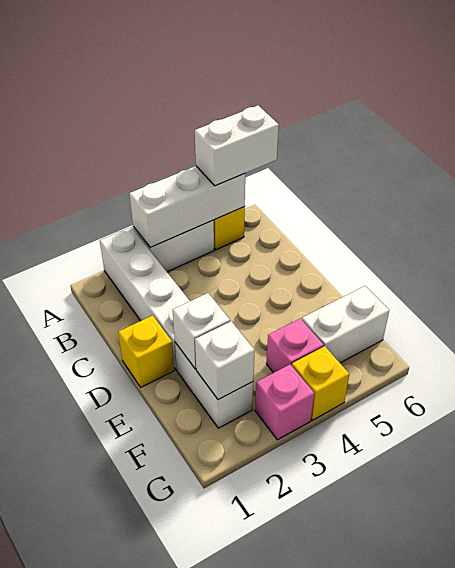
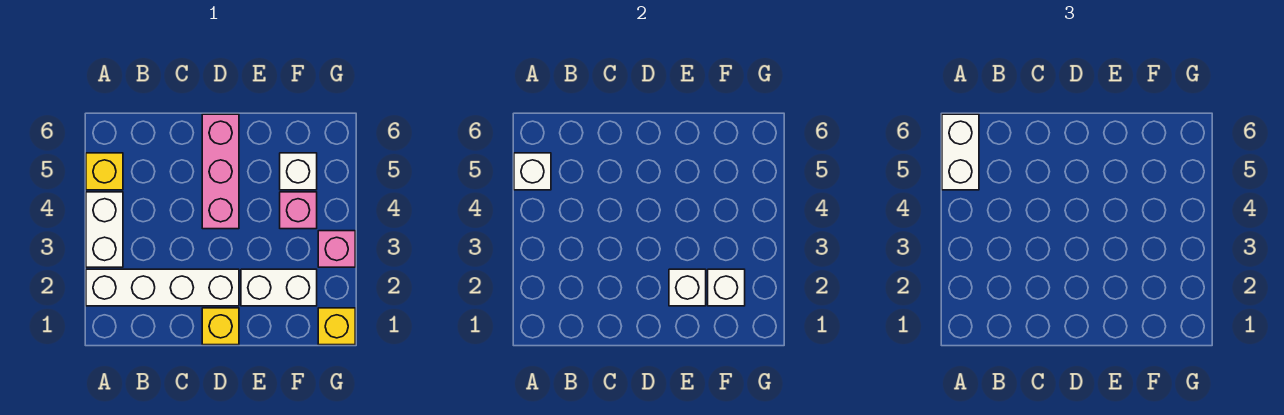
white brick A3:A5 level 2 -> white brick A5 level 2
none -> pink brick D4:D6 level 1
white brick F5:F6 level 1 -> white brick F5 level 1
yellow brick G4 level 1 -> yellow brick G1 level 1

